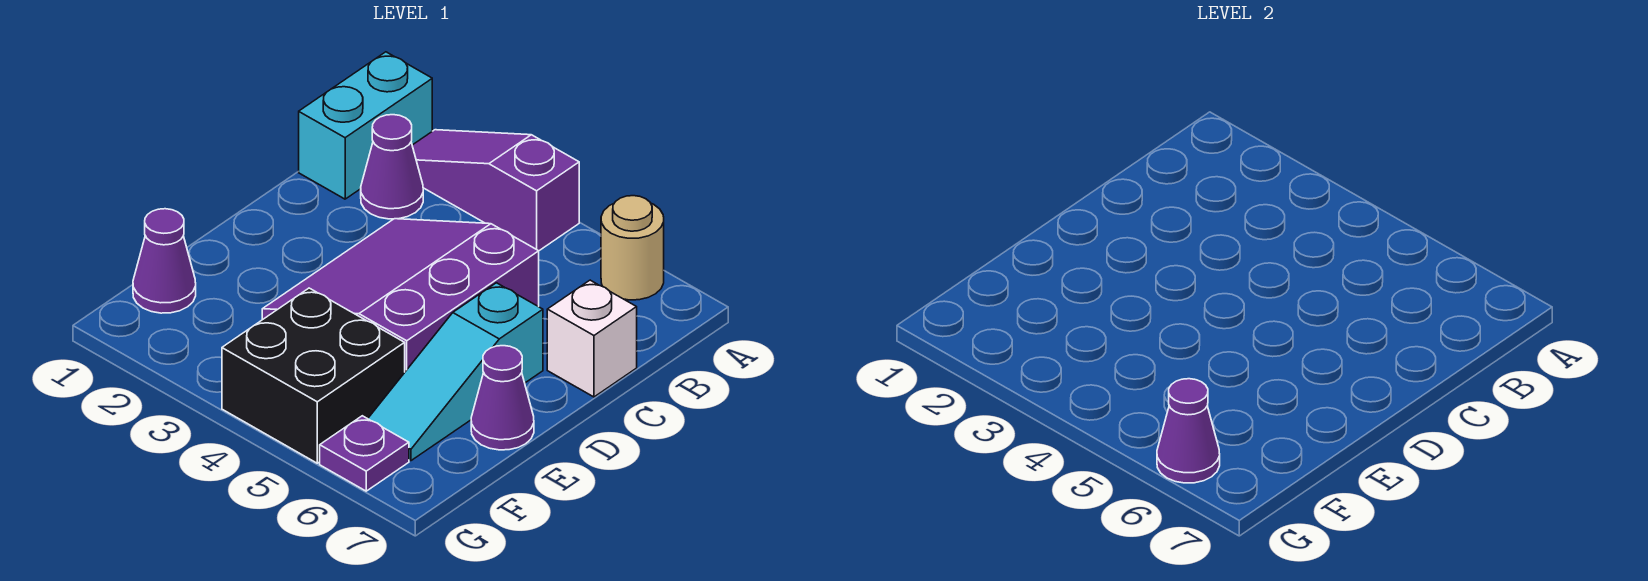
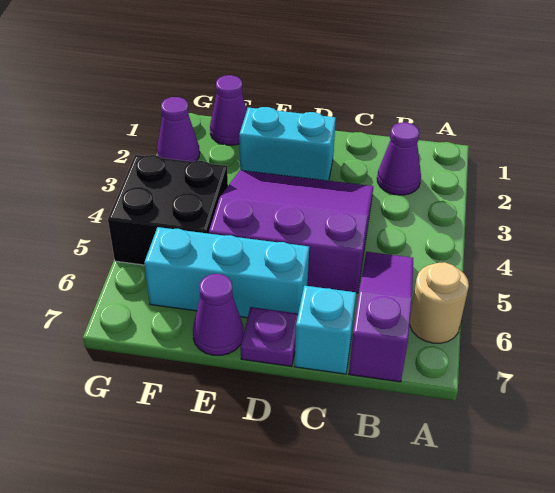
cyan brick A1:B1 level 1 -> cyan brick D2:E2 level 1
purple slope A2:A4 level 1 top 4 -> purple slope B5:B7 level 1 top 7
white brick C7 level 1 -> cyan brick C7 level 1
cyan slope D6:F6 level 1 top D -> cyan brick D6:F6 level 1
purple plate G6 level 1 -> purple plate D7 level 1
purple cone G6 level 2 -> purple cone G2 level 1

